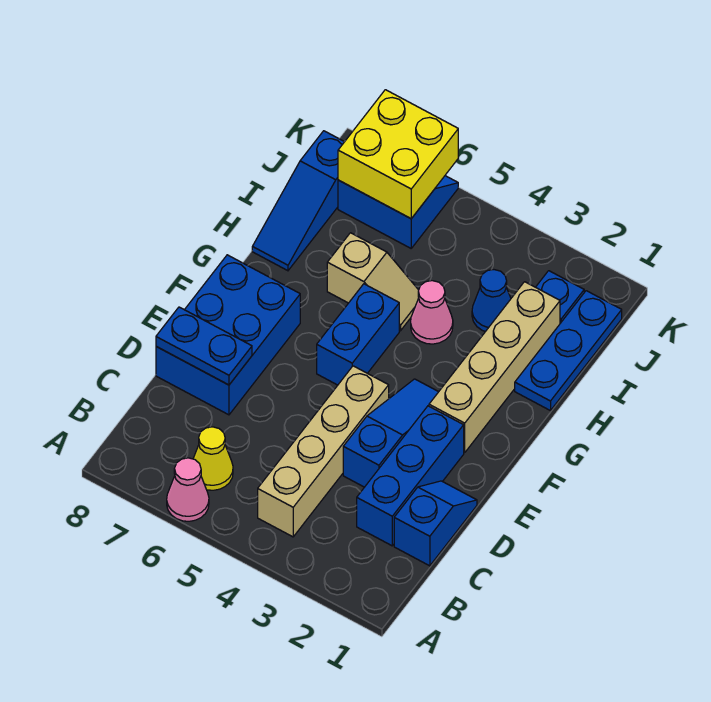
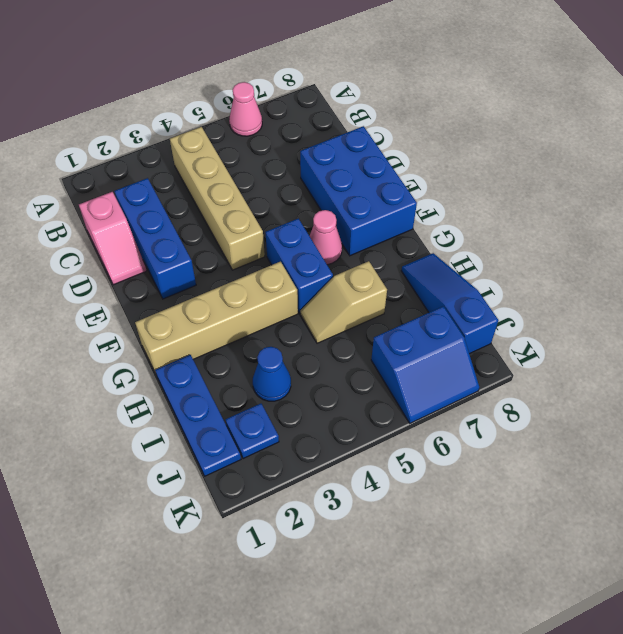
yellow cone B6 level 1 -> none
blue slope C1:D1 level 1 top C -> pink slope C1:D1 level 1 top C
blue slope D3:F3 level 1 top D -> none
blue plate D7:D8 level 2 -> none
tan brick F2:I2 level 1 -> tan brick G1:G4 level 1
pink cone H4 level 1 -> pink cone F6 level 1
yellow brick J6:K7 level 2 -> none

